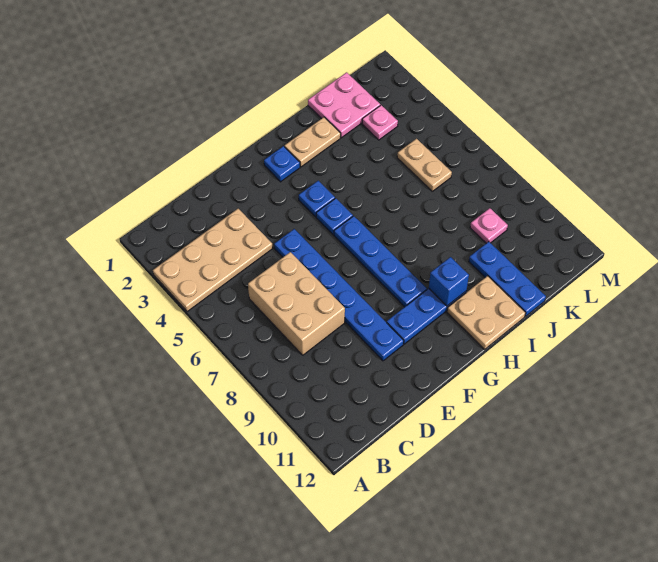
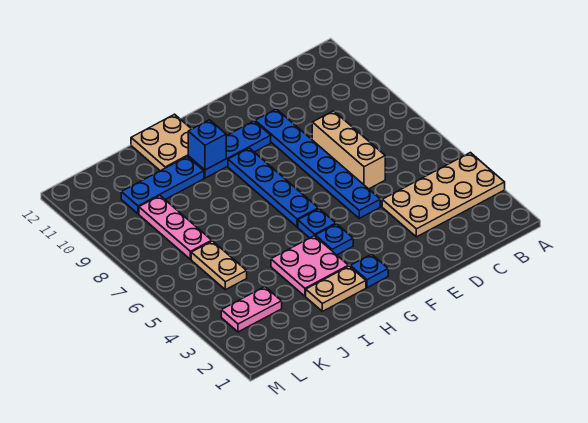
tan brick C6:D8 level 1 -> tan brick D6:D8 level 1
pink plate J1:K2 level 1 -> pink plate H3:I4 level 1
blue plate J10:J12 level 1 -> blue plate I10:K10 level 1
pink plate K3 level 1 -> pink plate K3:L3 level 1
pink plate K9 level 1 -> pink plate K7:K9 level 1

